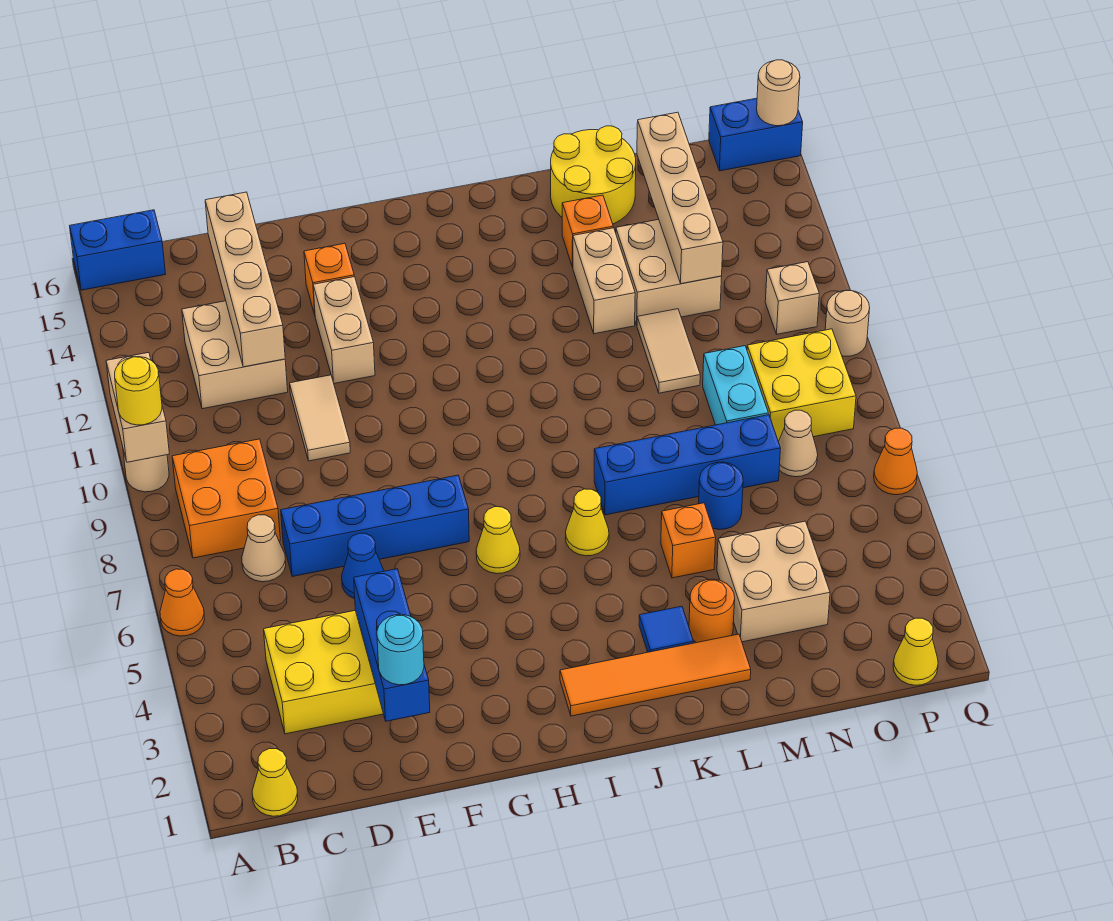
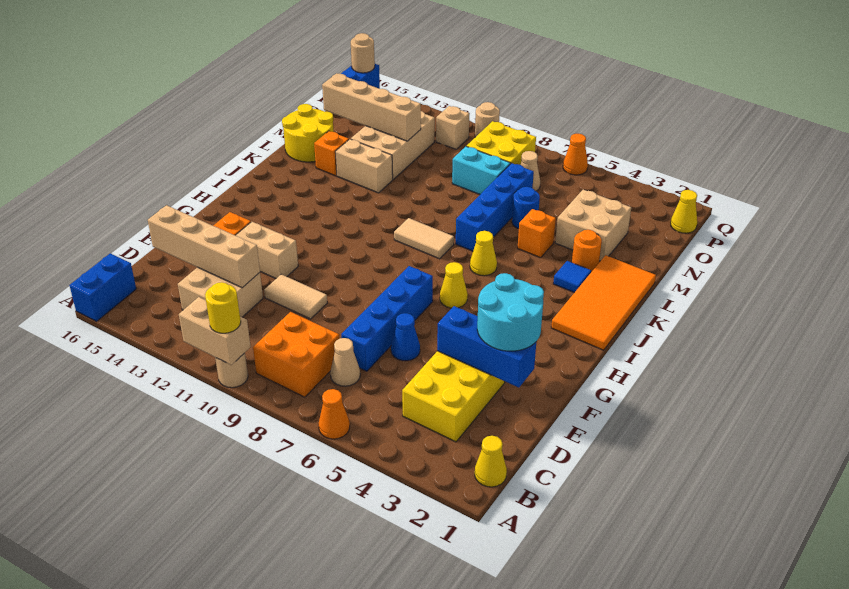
cyan round brick E2 level 3 -> cyan round brick E2:F3 level 3
orange tile I2:L2 level 1 -> orange tile I1:L2 level 1
tan tile M10:M11 level 1 -> tan tile J8:J9 level 1
tan brick M12:N13 level 1 -> tan brick M12:O13 level 1

